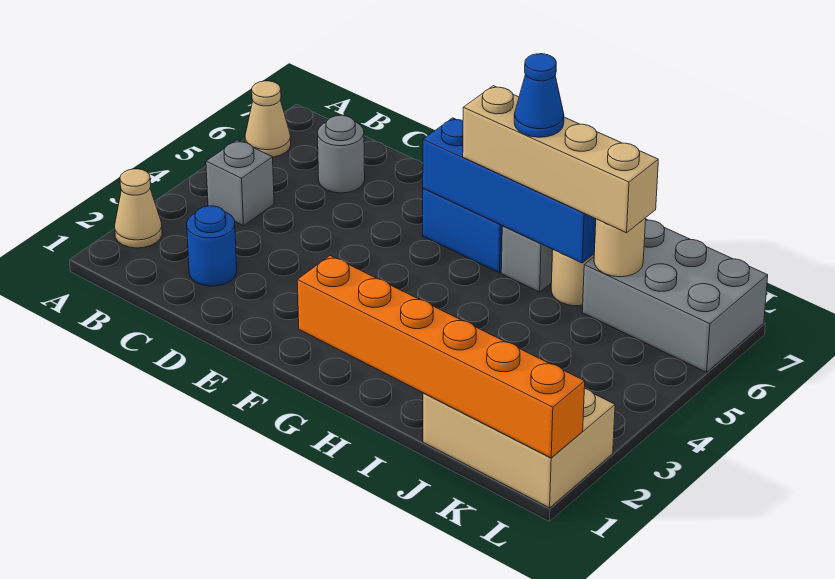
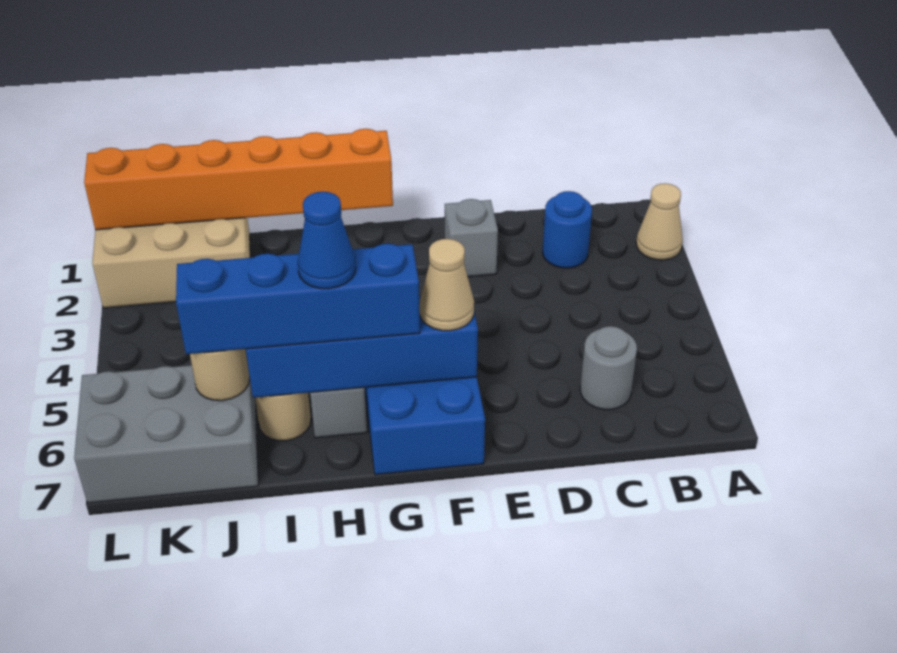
tan cone A6 level 1 -> tan cone F6 level 3
grey brick B4 level 1 -> grey brick E2 level 1
tan brick G6:J6 level 3 -> blue brick G6:J6 level 3

